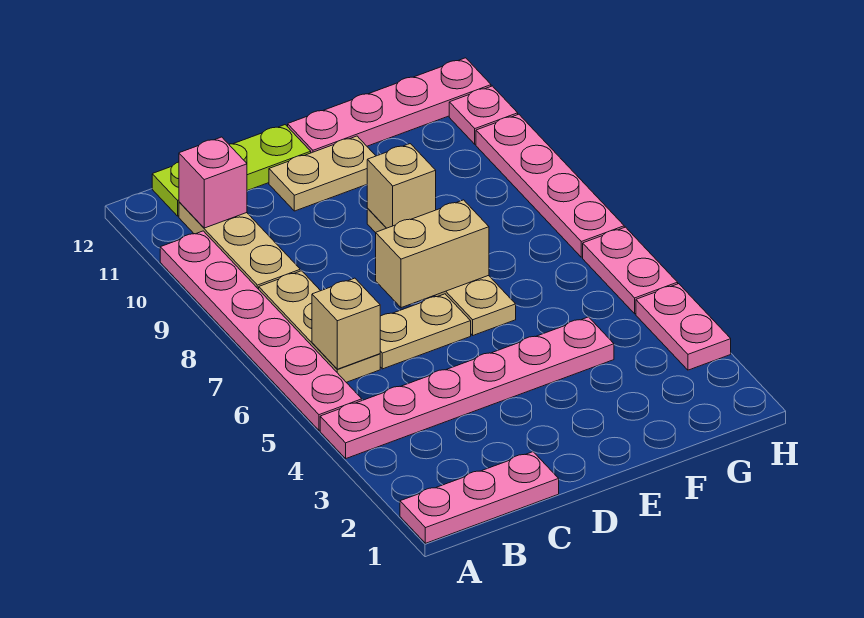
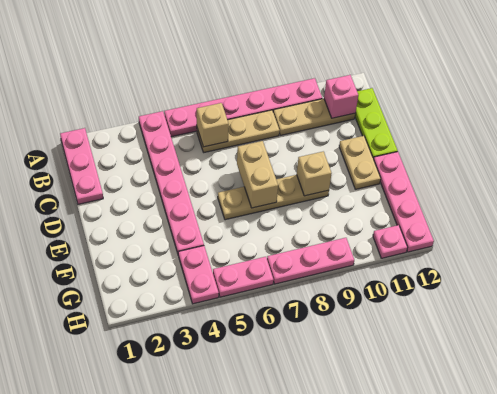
tan plate C6:D6 level 1 -> none
pink plate H3:H4 level 1 -> pink plate G4:H4 level 1
pink plate H7:H10 level 1 -> pink plate H7:H9 level 1

